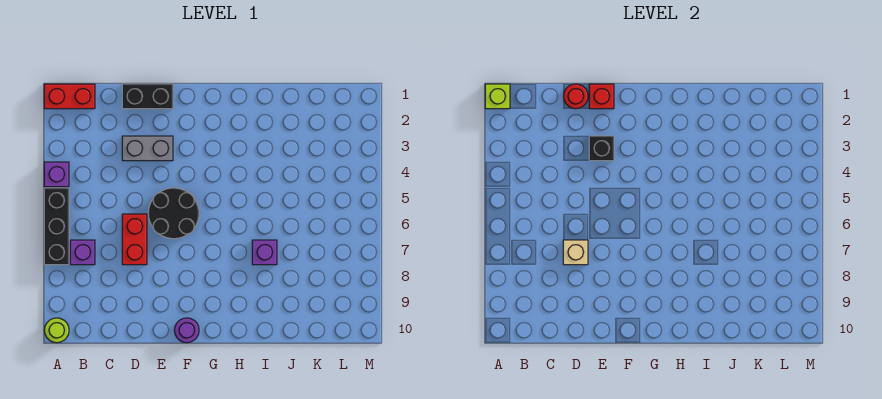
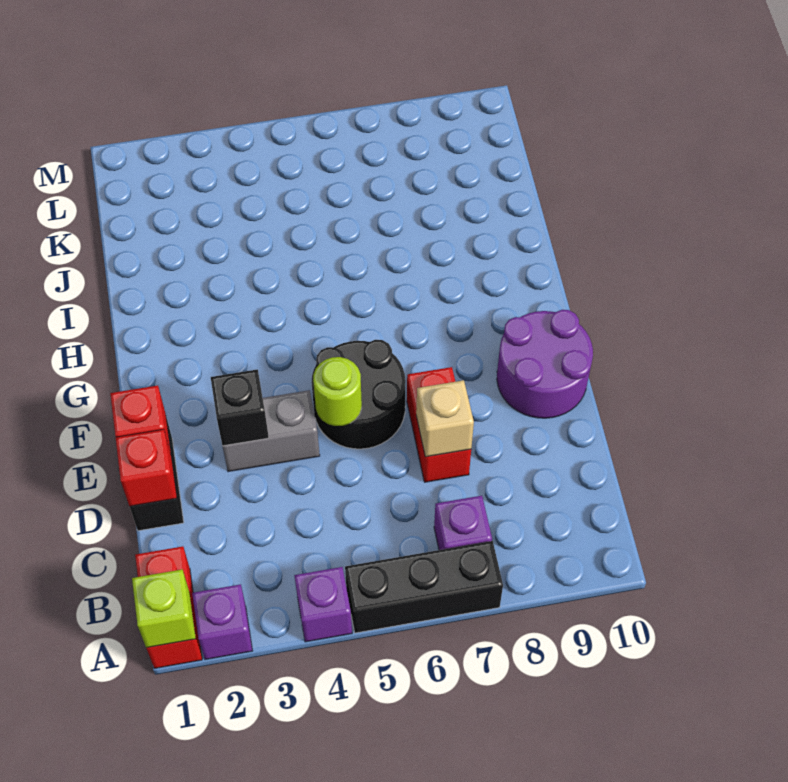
lime round brick A10 level 1 -> lime round brick E5 level 2
red round brick D1 level 2 -> red brick D1 level 2
grey brick D3:E3 level 1 -> grey brick E3:E4 level 1
red brick D6:D7 level 1 -> red brick D7:E7 level 1
purple round brick F10 level 1 -> purple round brick E9:F10 level 1
purple brick I7 level 1 -> purple brick A2 level 1

